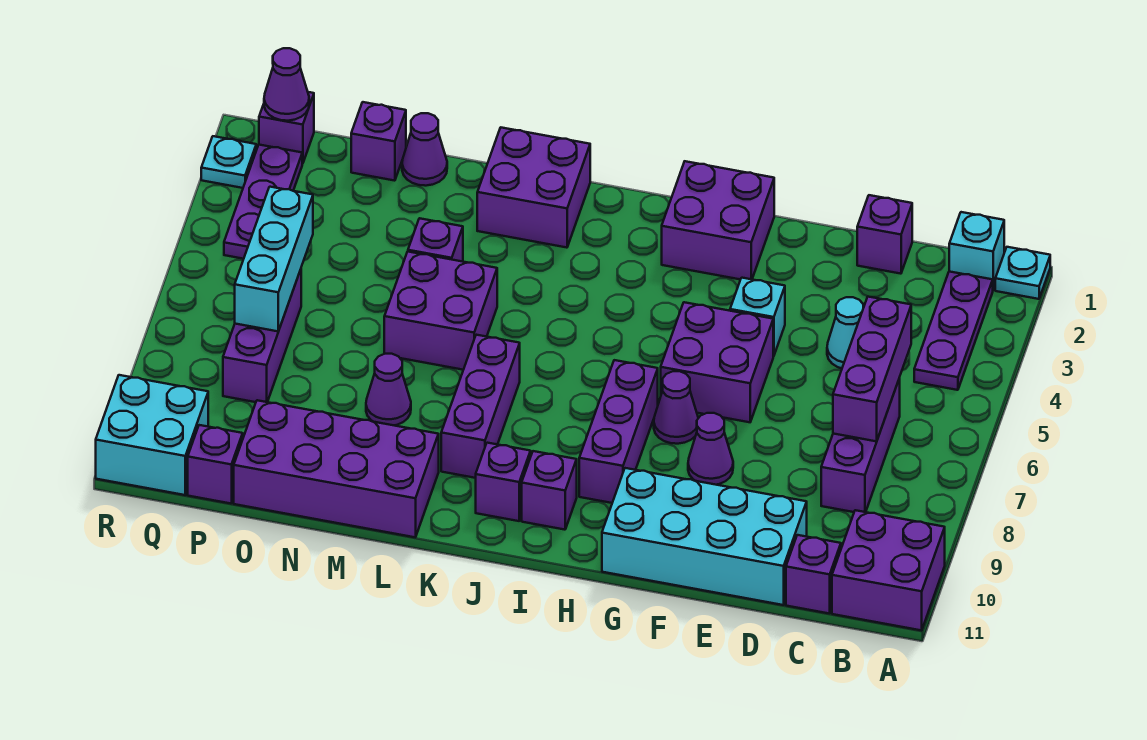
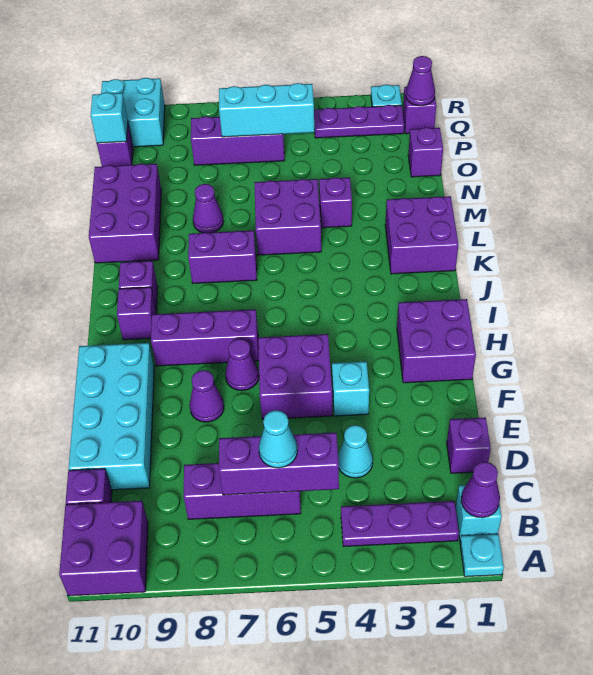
none -> cyan cone C6 level 3
purple brick K7:K9 level 1 -> purple brick K7:K8 level 1
purple brick L10:O11 level 1 -> purple brick L10:N11 level 1
purple cone N1 level 1 -> purple cone B1 level 2
none -> cyan brick P11 level 2

